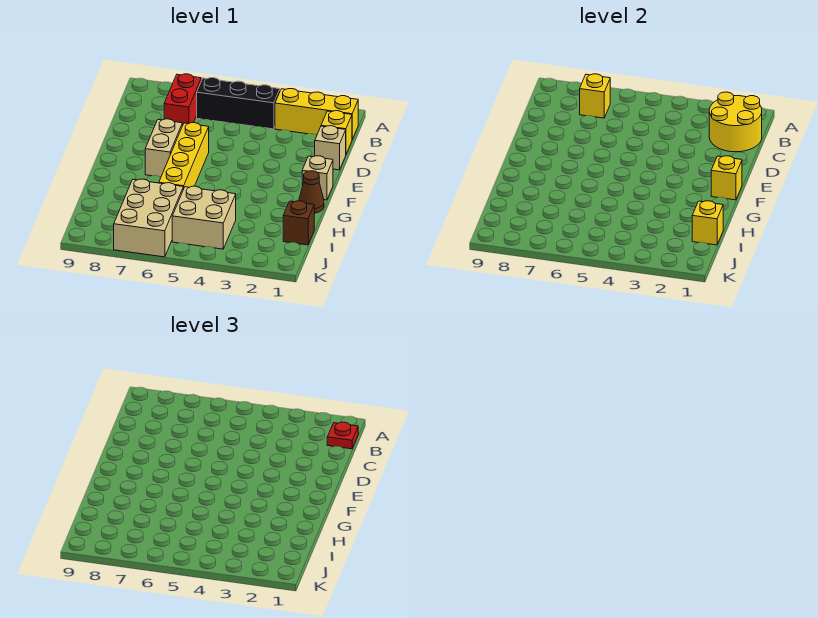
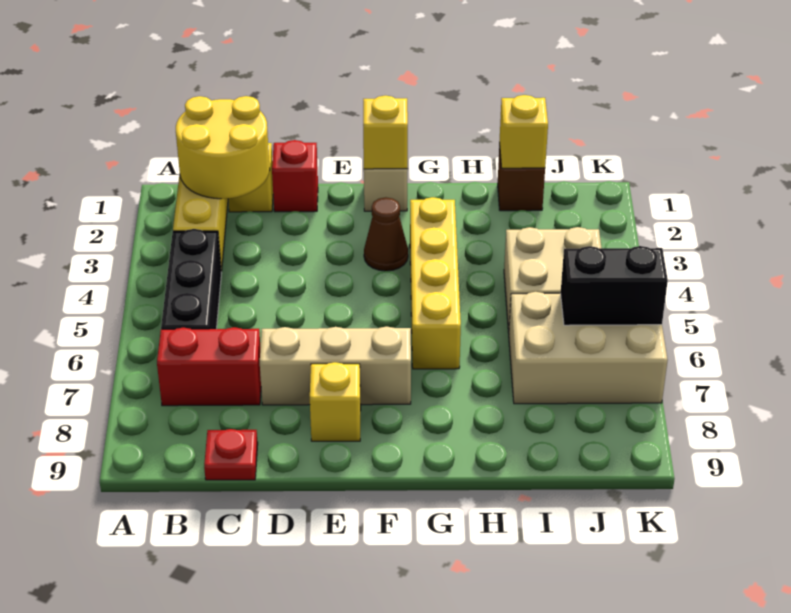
red plate B1 level 3 -> red plate C9 level 1
yellow brick B7 level 2 -> yellow brick E8 level 1
tan brick D1 level 1 -> red brick D1 level 1
yellow brick E6:H6 level 1 -> yellow brick G3:G6 level 1
tan brick E7:F7 level 1 -> tan brick D7:F7 level 1
brown cone G1 level 1 -> brown cone F3 level 1
none -> black brick J6:K6 level 2

